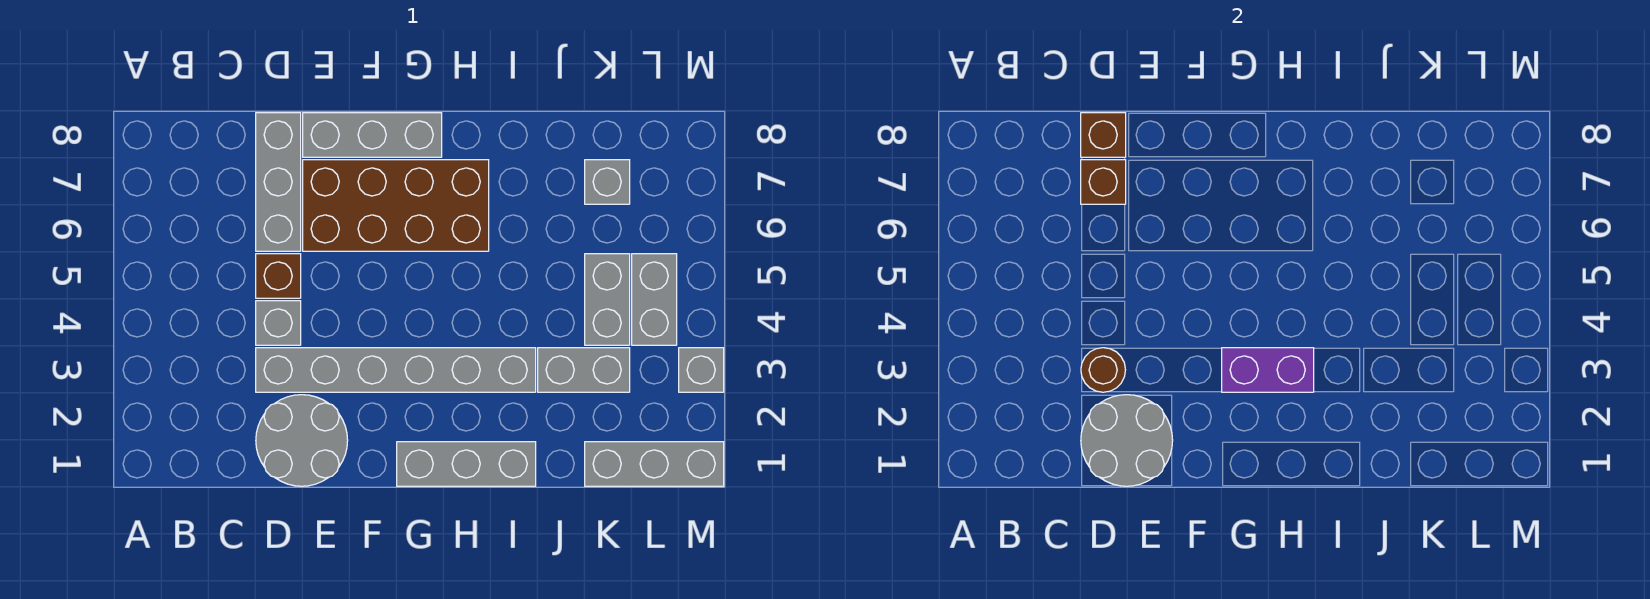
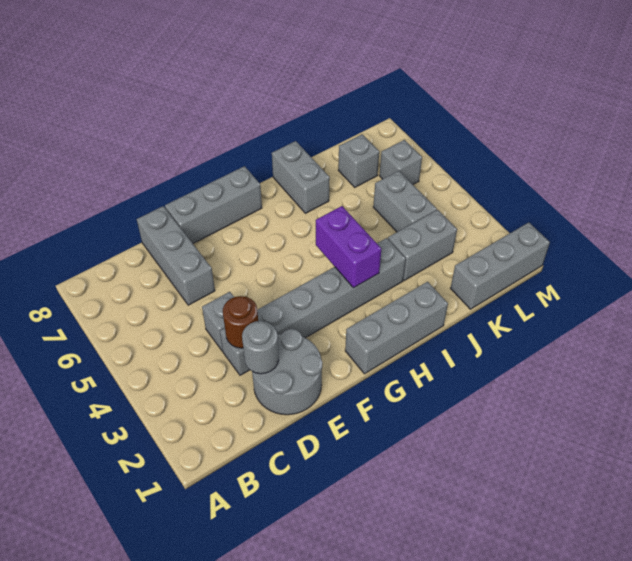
grey round brick D1:E2 level 2 -> grey round brick D2 level 2
brown brick D5 level 1 -> none
brown brick D7 level 2 -> none
brown brick D8 level 2 -> none
brown brick E6:H7 level 1 -> none
purple brick G3:H3 level 2 -> purple brick H3:H4 level 2
grey brick L4:L5 level 1 -> grey brick I7:I8 level 1
grey brick M3 level 1 -> grey brick L6 level 1

